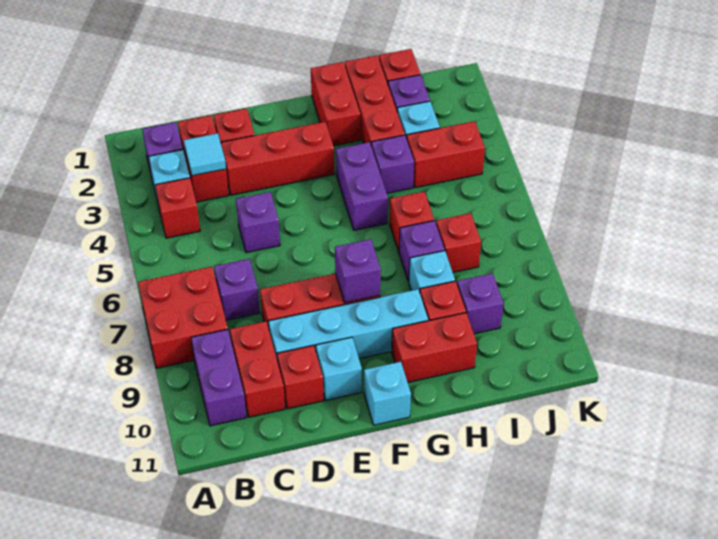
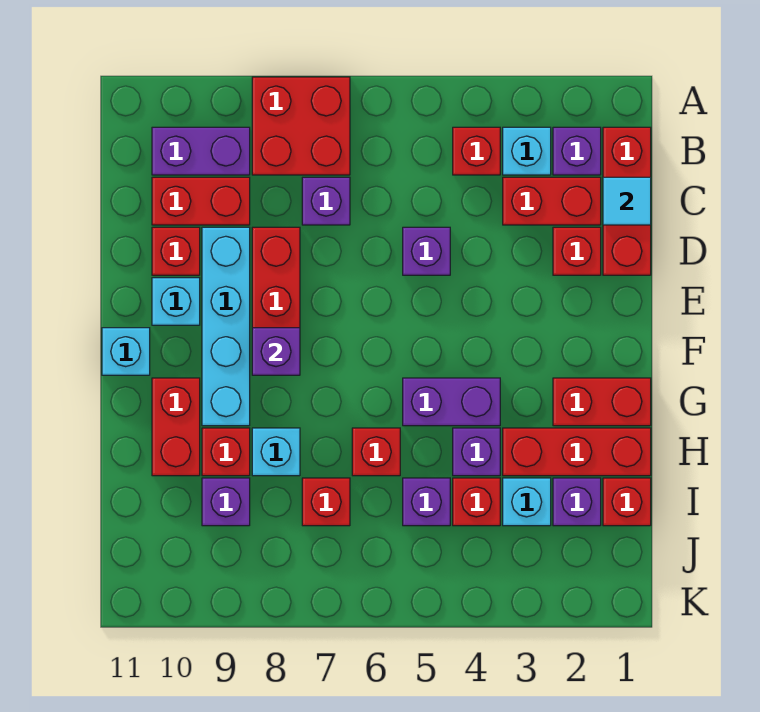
cyan tile C3 level 2 -> cyan tile C1 level 2
red brick D3:F3 level 1 -> red brick B1:D1 level 1
purple brick H7 level 1 -> purple brick I5 level 1
red brick I4:J4 level 1 -> red brick I4 level 1

